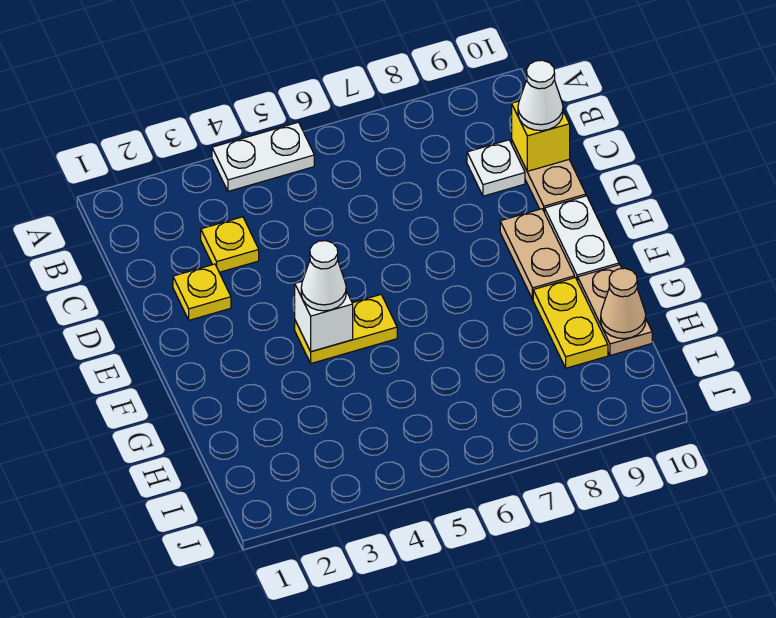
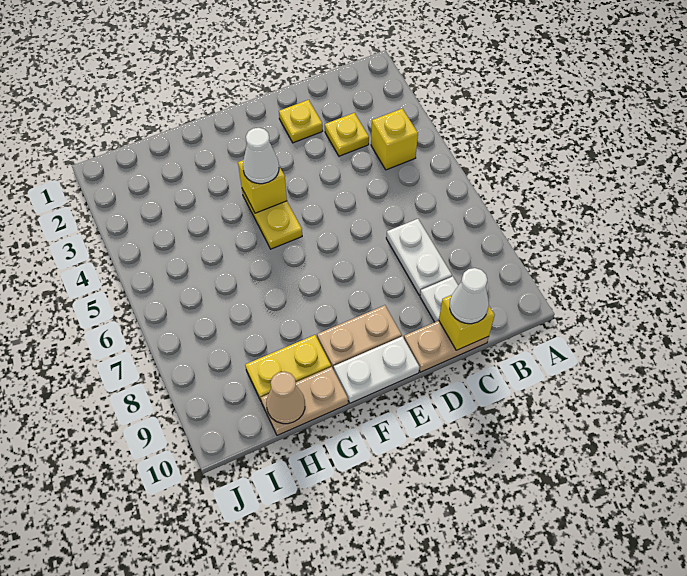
white plate A4:A5 level 1 -> white plate C7:C8 level 1
none -> yellow brick B4 level 1
white brick F4 level 2 -> yellow brick F4 level 2

